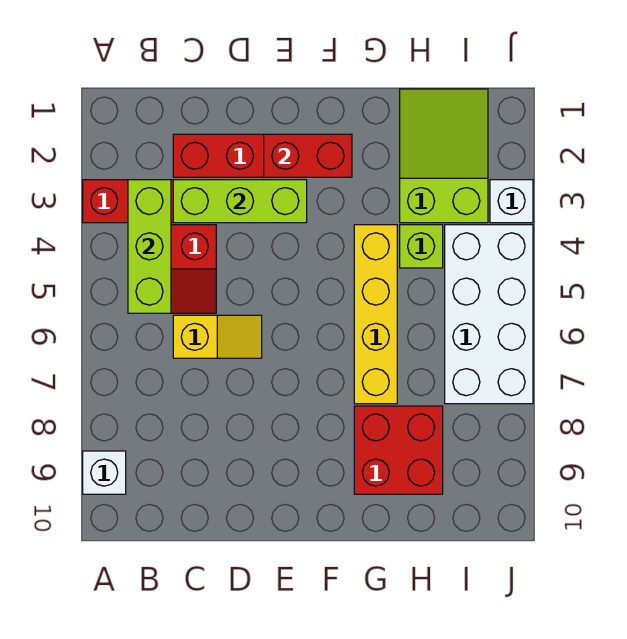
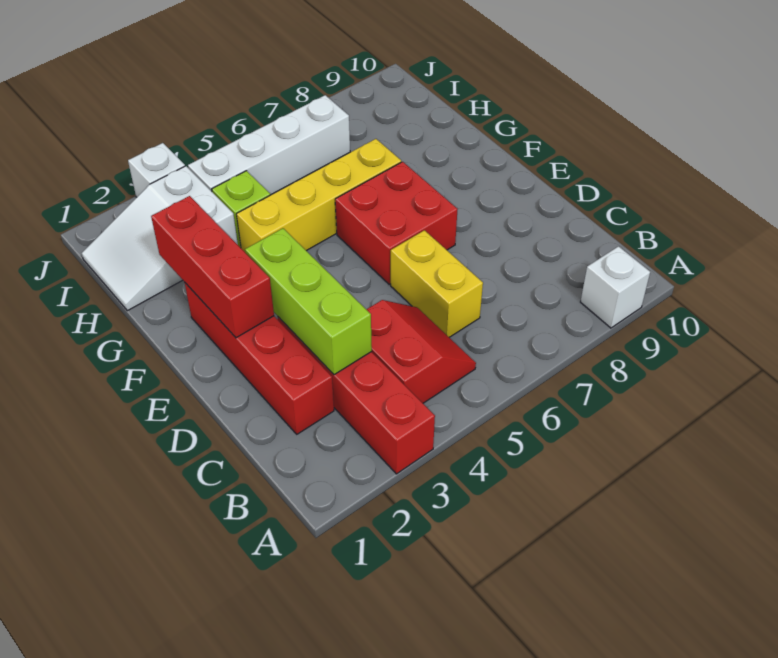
lime brick B3:B5 level 2 -> none
yellow slope C6:D6 level 1 top C -> yellow brick C6:D6 level 1
red brick E2:F2 level 2 -> red brick E2:G2 level 2
red brick G8:H9 level 1 -> red brick E6:F7 level 1
lime slope H1:I3 level 1 top 3 -> white slope H1:I3 level 1 top 3
white brick I4:J7 level 1 -> white brick I4:I7 level 1

